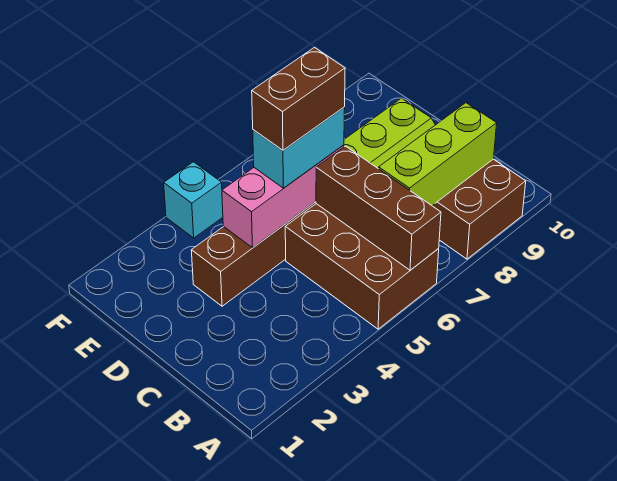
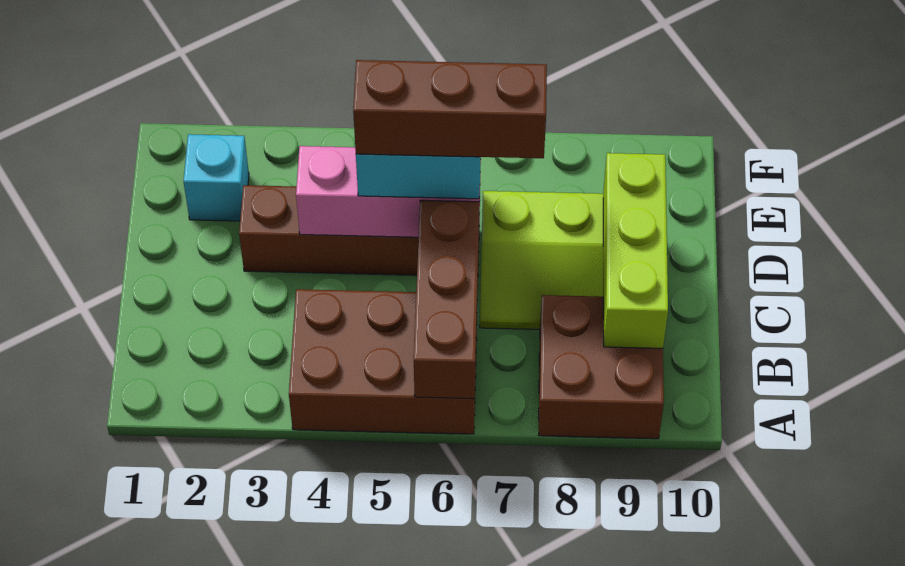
brown brick A5:C6 level 1 -> brown brick A4:B6 level 1
lime brick B7:B9 level 2 -> lime brick B9:D9 level 2
brown brick D5:D6 level 4 -> brown brick D5:D7 level 4
cyan brick F4 level 1 -> cyan brick E2 level 1

